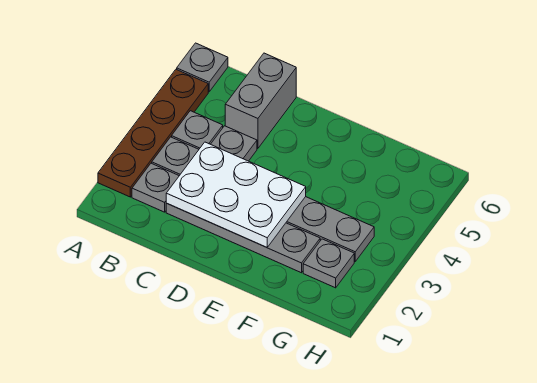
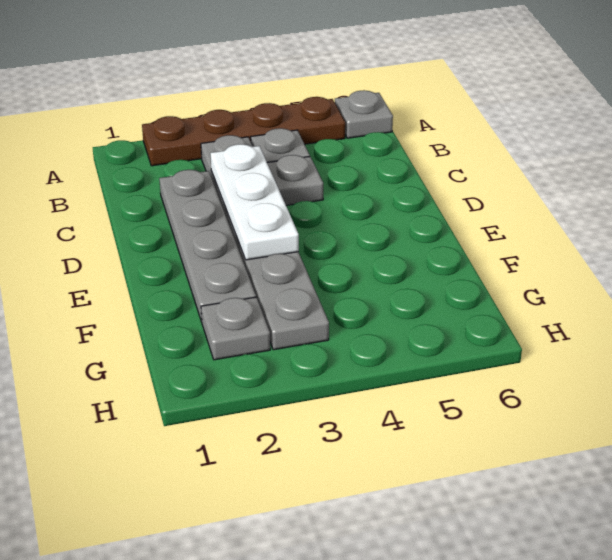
grey plate B2 level 1 -> none
white plate C2:E3 level 2 -> white plate C3:E3 level 2
grey brick C5:C6 level 1 -> none

